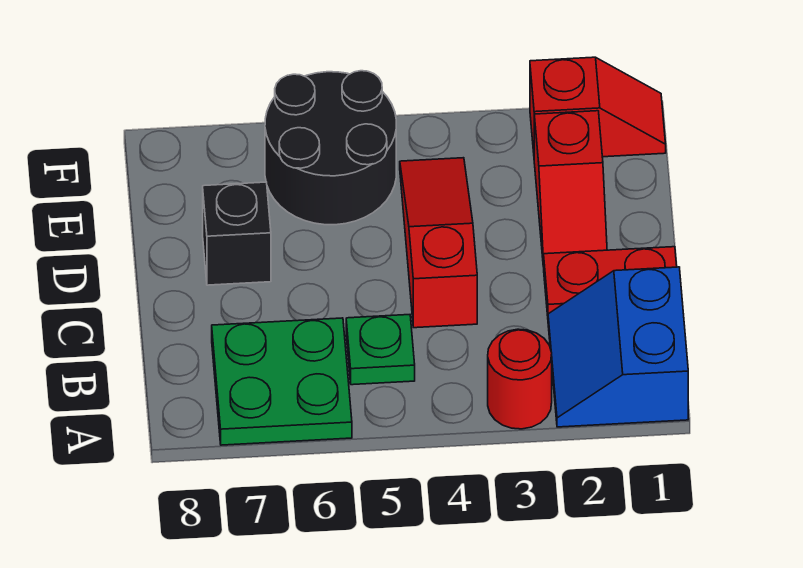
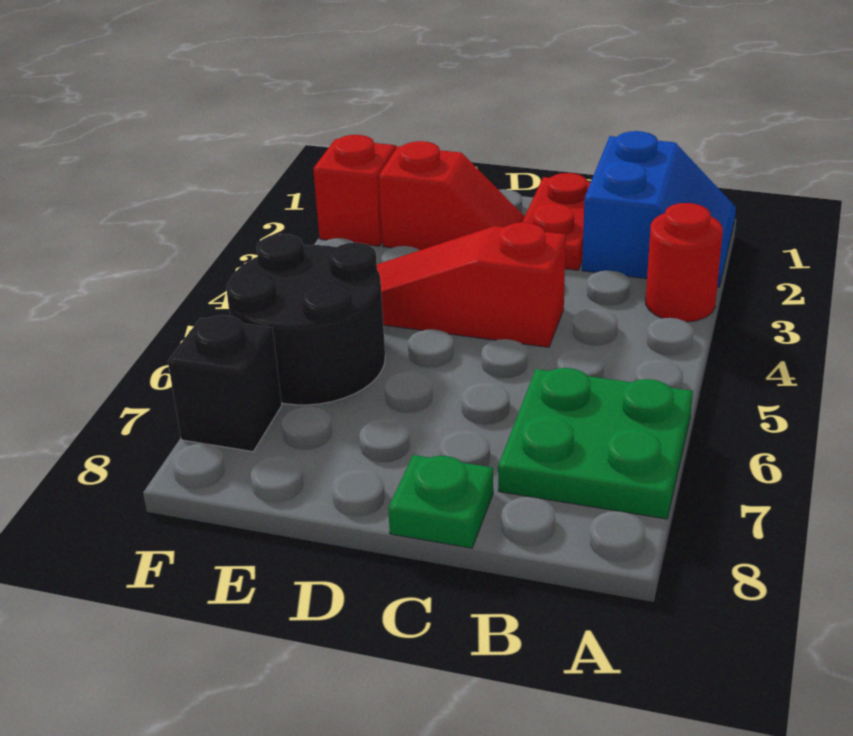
blue slope A1:B2 level 1 top 1 -> blue slope A1:B2 level 1 top B
green plate B5 level 1 -> green plate C8 level 1
black brick D7 level 1 -> black brick F7 level 1

